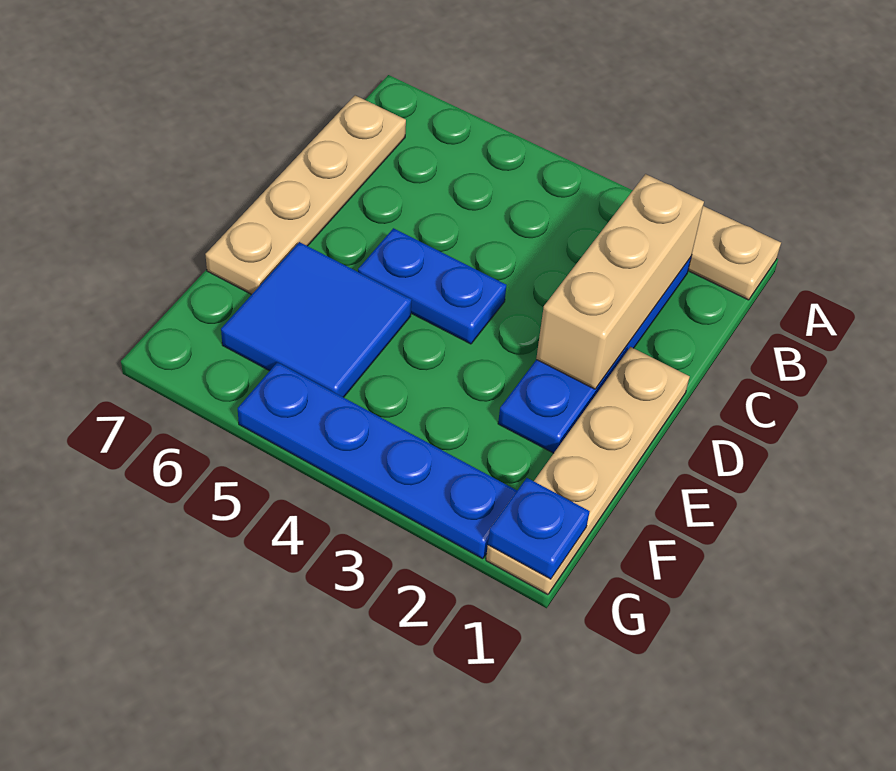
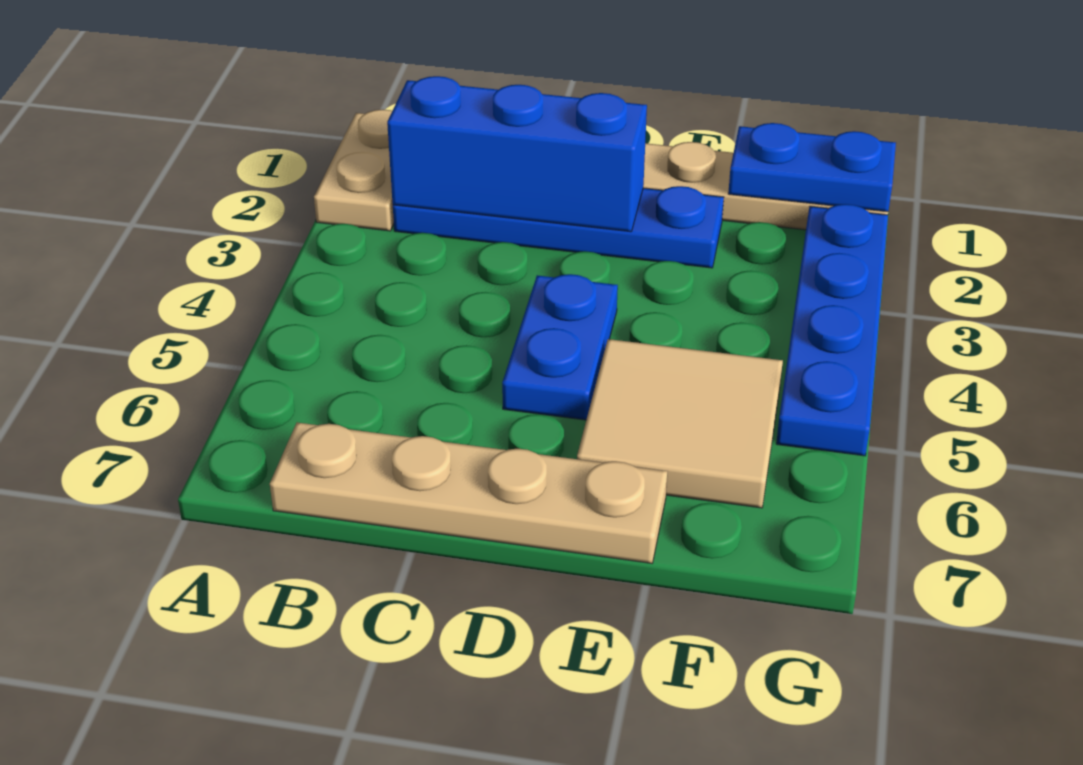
tan brick B2:D2 level 2 -> blue brick B2:D2 level 2
blue tile E5:F6 level 1 -> tan tile E5:F6 level 1
blue plate G1 level 2 -> blue plate F1:G1 level 2

